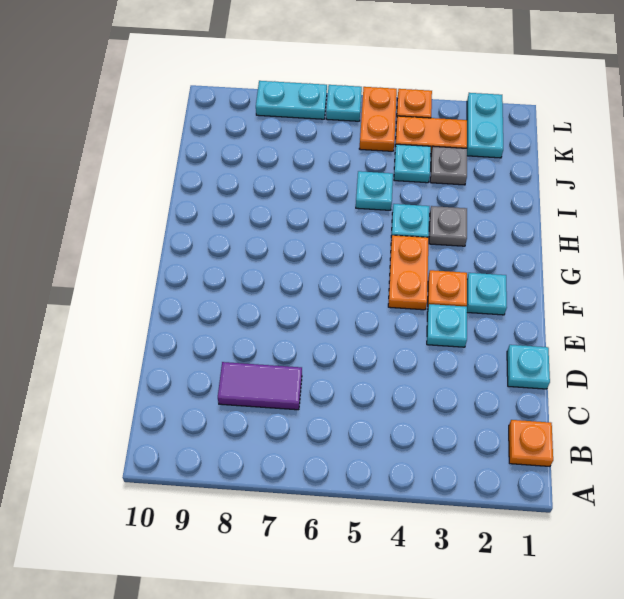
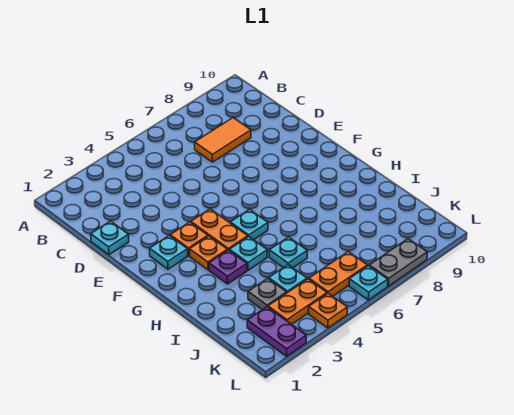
orange plate B1 level 1 -> orange plate G3 level 1
purple tile C7:C8 level 1 -> orange tile C7:C8 level 1
cyan plate E3 level 1 -> cyan plate G5 level 1
grey plate H3 level 1 -> purple plate H3 level 1
cyan plate K2:L2 level 1 -> purple plate K2:L2 level 1
orange plate K5:L5 level 1 -> orange plate K5:K6 level 1
cyan plate L7:L8 level 1 -> grey plate L7:L8 level 1

